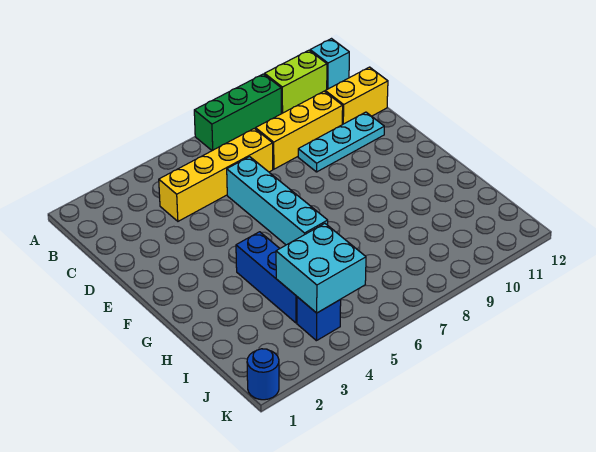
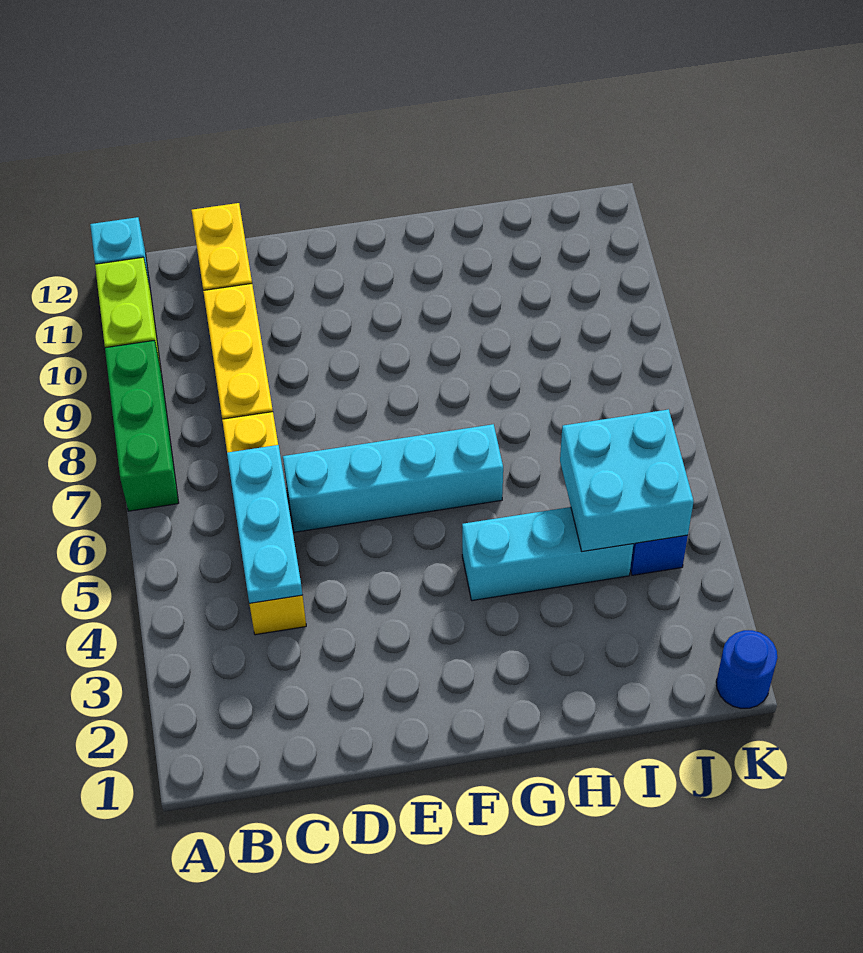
cyan plate D9:D11 level 1 -> cyan plate C4:C6 level 2
blue brick G4:I4 level 1 -> cyan brick G4:I4 level 1

